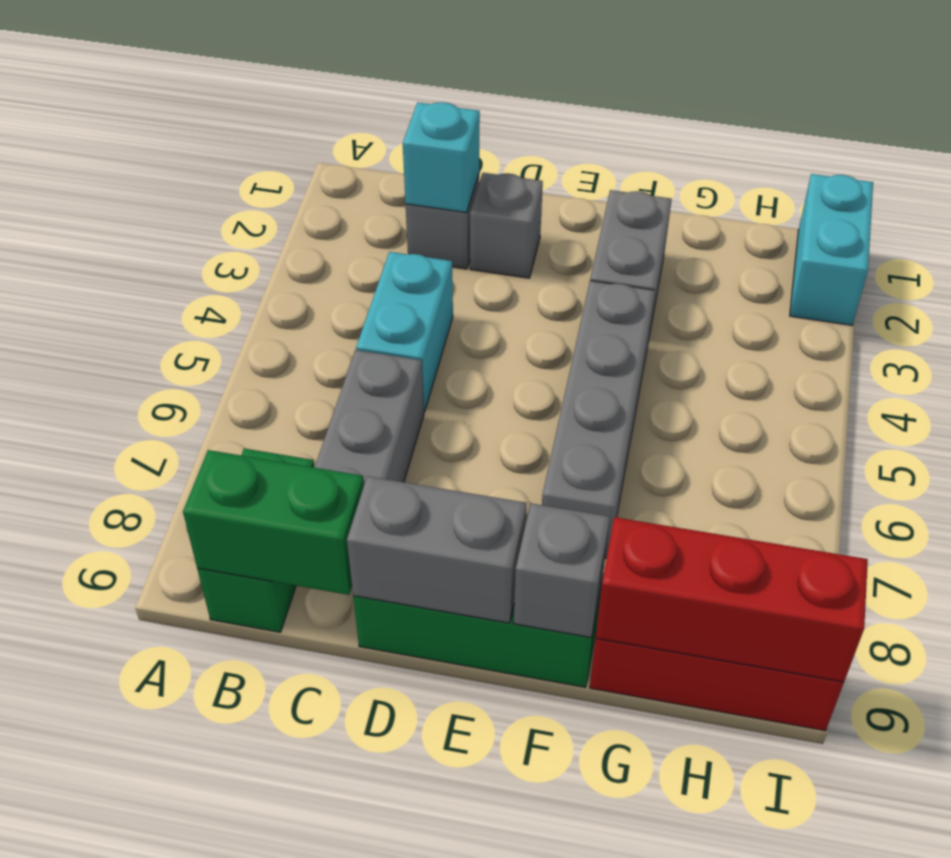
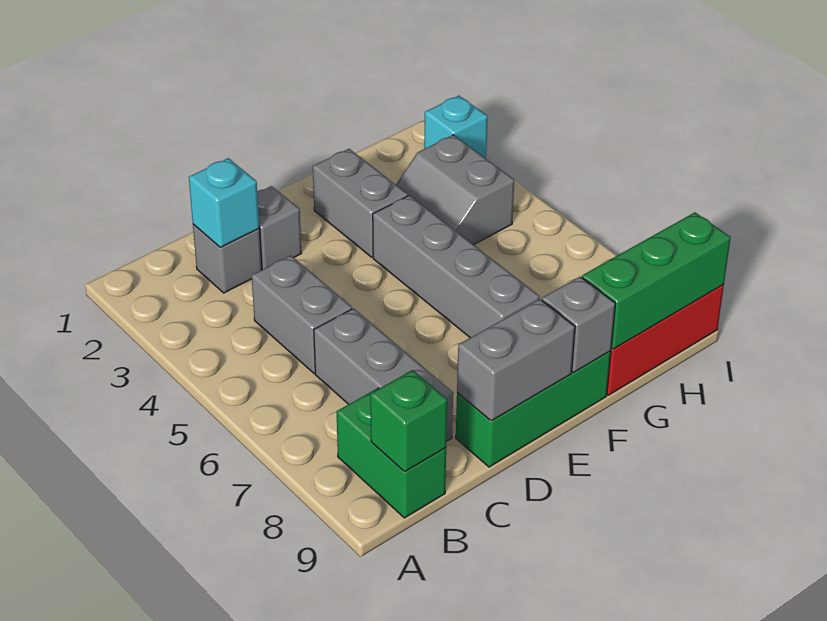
green brick B9:C9 level 2 -> green brick B9 level 2
cyan brick C4:C5 level 1 -> grey brick C4:C5 level 1
none -> grey slope G3:H4 level 1 top H
red brick G9:I9 level 2 -> green brick G9:I9 level 2
cyan brick I1:I2 level 1 -> cyan brick I2 level 1

